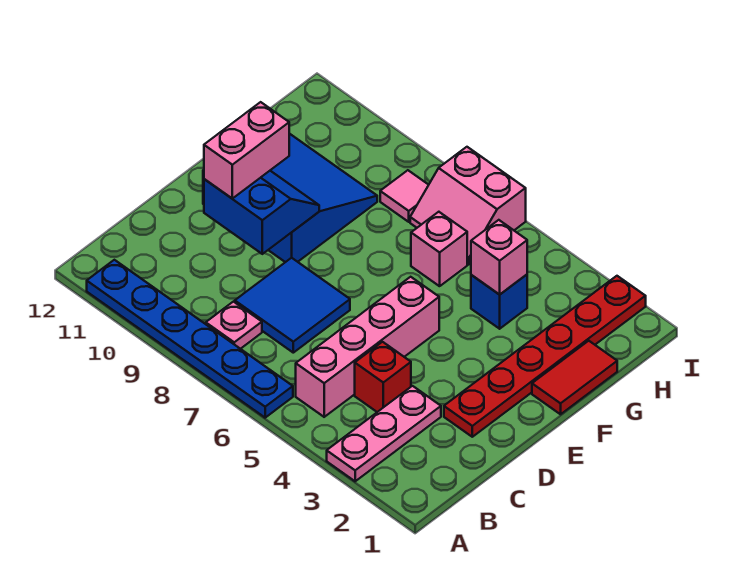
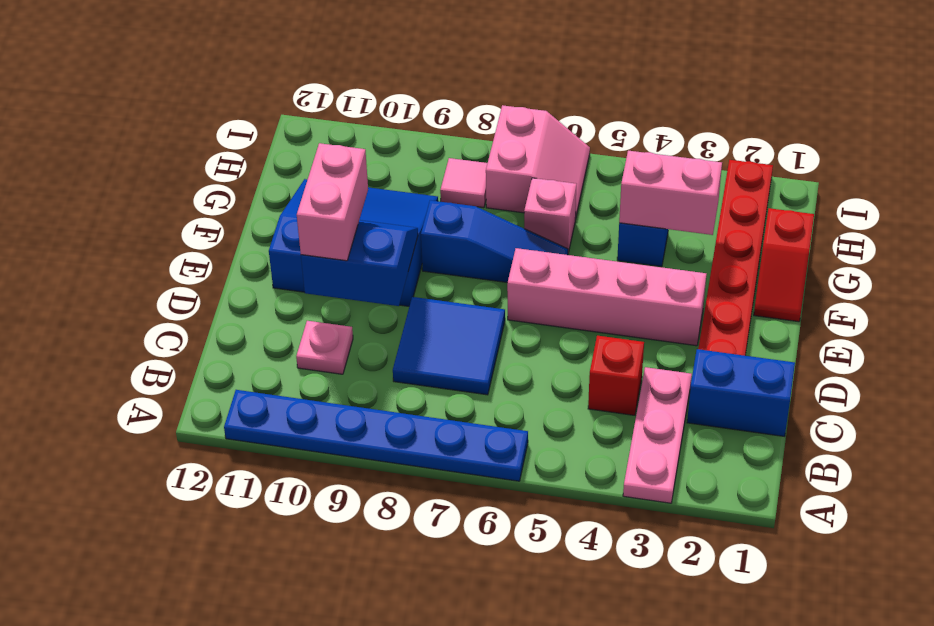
pink brick B5:E5 level 1 -> pink brick E3:E6 level 1
pink plate B8 level 1 -> pink plate C10 level 1
none -> blue brick C1:C2 level 1
red tile F1:G1 level 1 -> red slope F1:G1 level 1 top G
none -> blue slope F6:F8 level 1 top 8
pink brick G4 level 2 -> pink brick G3:G4 level 2
pink slope H6:I7 level 1 top I -> pink slope H6:I7 level 1 top 7

